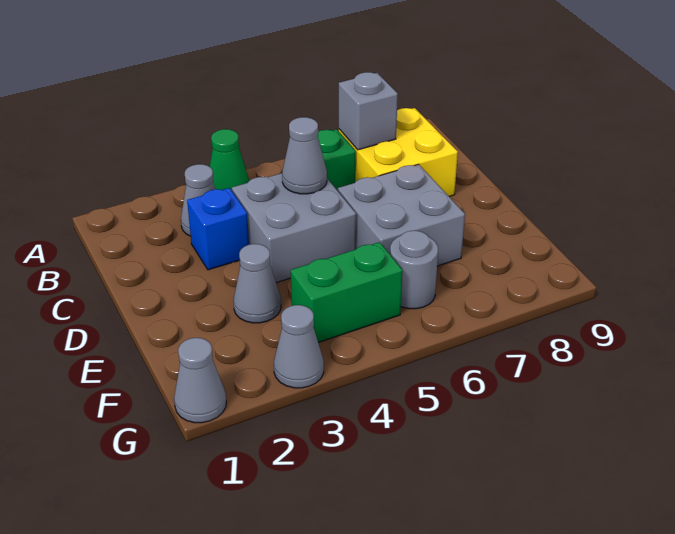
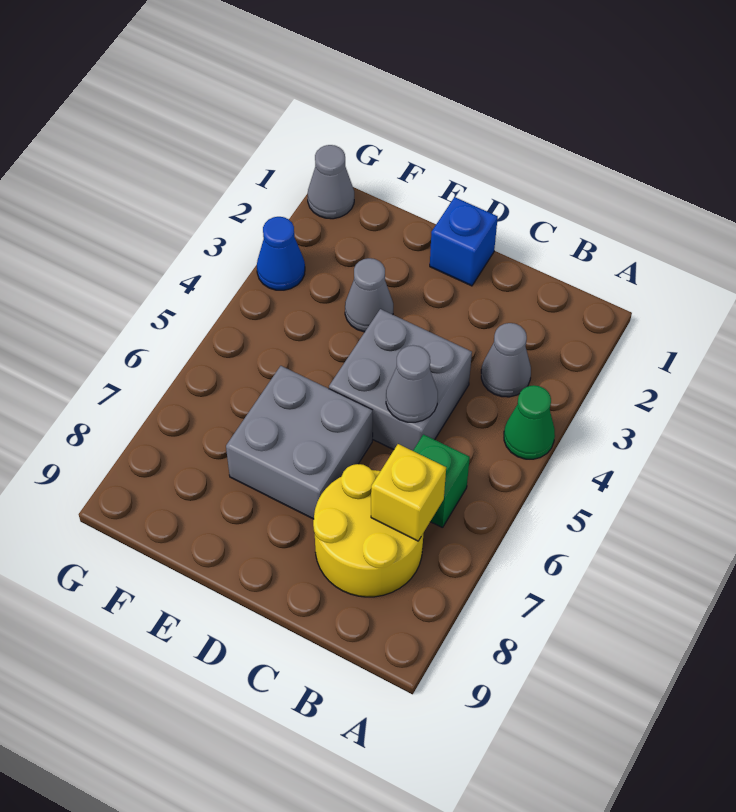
yellow brick B7:C8 level 1 -> yellow round brick B7:C8 level 1
grey brick B7 level 2 -> yellow brick B7 level 2
blue brick C3 level 1 -> blue brick D1 level 1
green brick F4:F5 level 1 -> none
grey round brick F6 level 1 -> none
grey cone G3 level 1 -> blue cone G3 level 1

